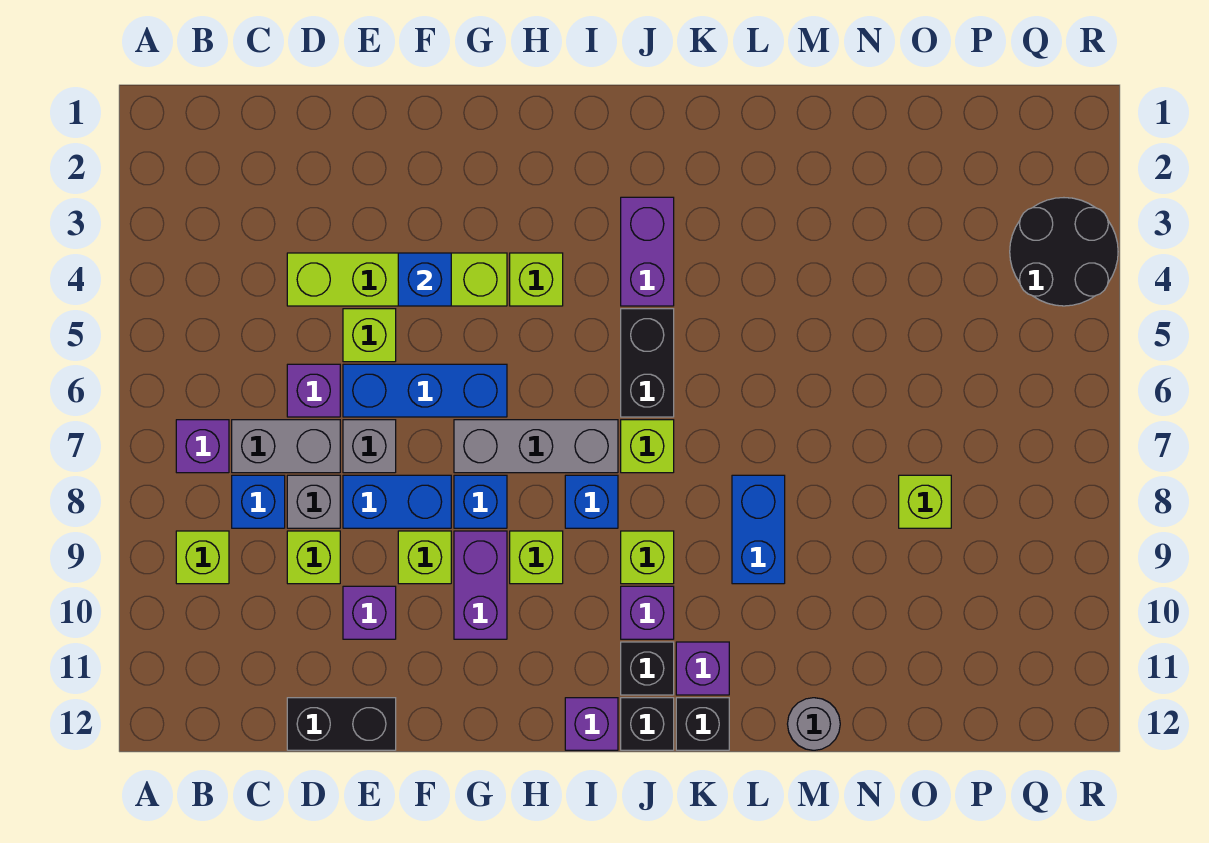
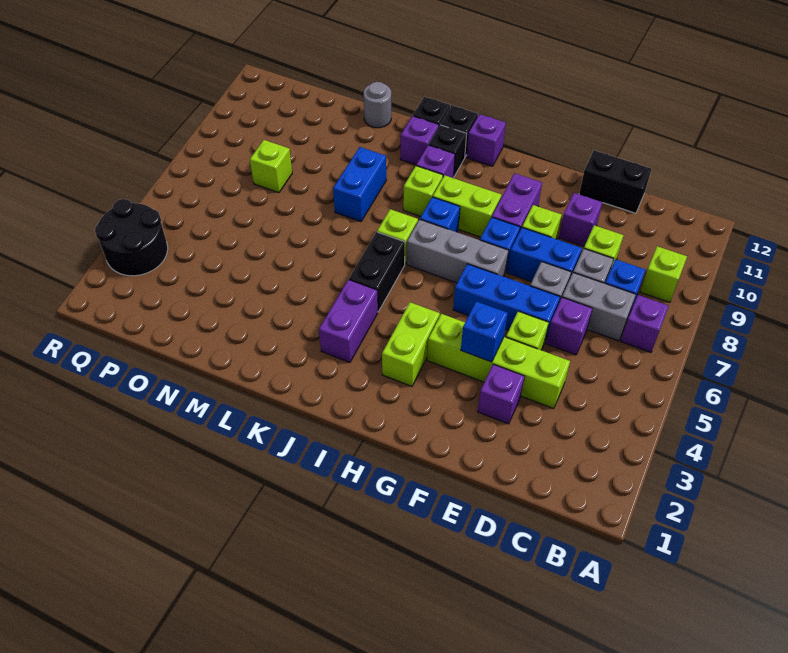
none -> purple brick E3 level 1
lime brick H4 level 1 -> lime brick H3:H4 level 1
lime brick H9 level 1 -> lime brick H9:I9 level 1

